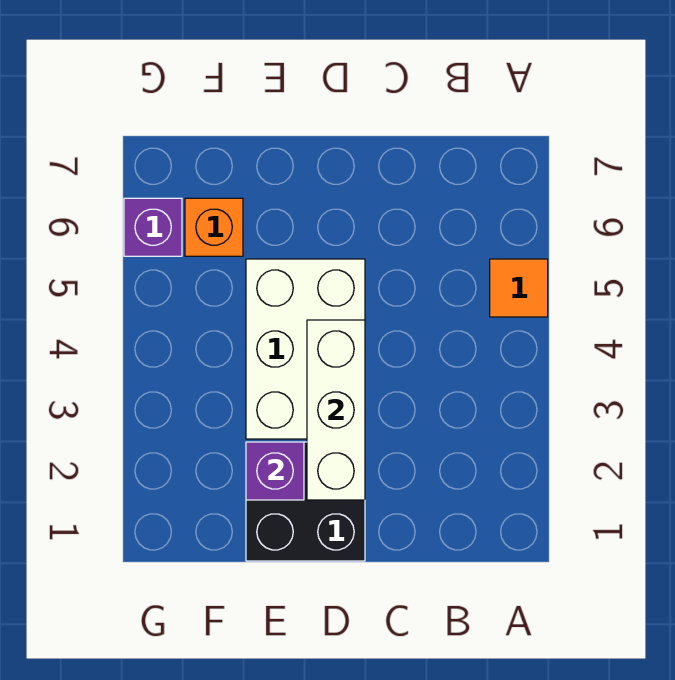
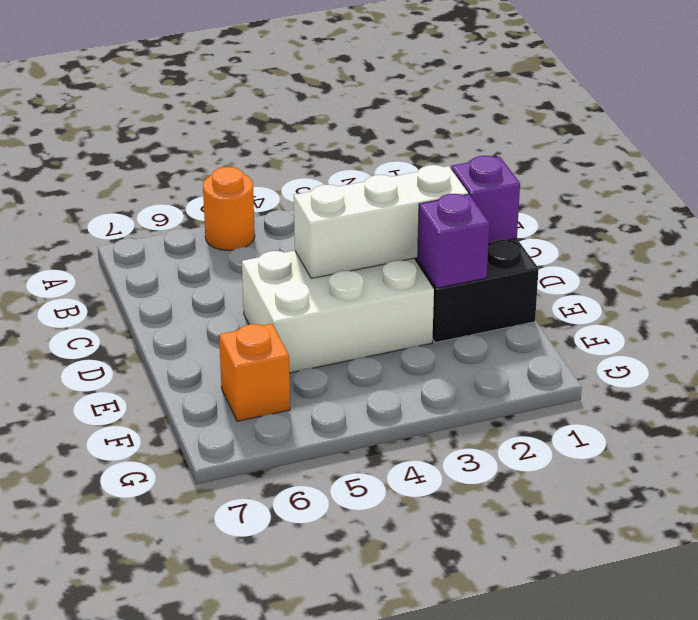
orange tile A5 level 1 -> orange round brick A5 level 1
purple brick G6 level 1 -> purple brick D1 level 2

